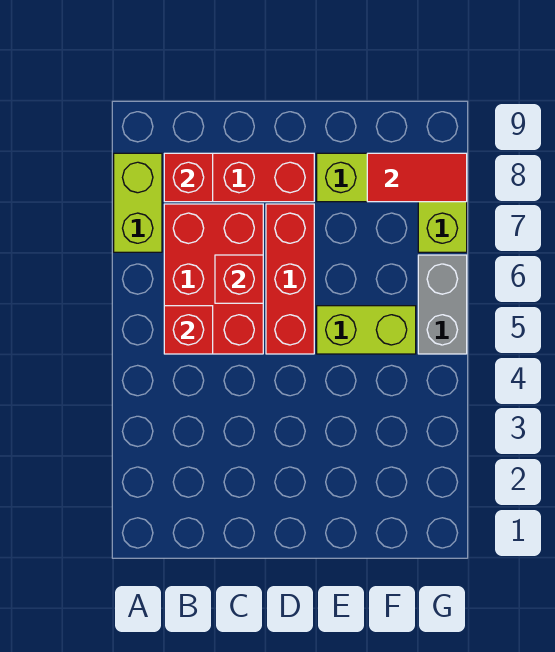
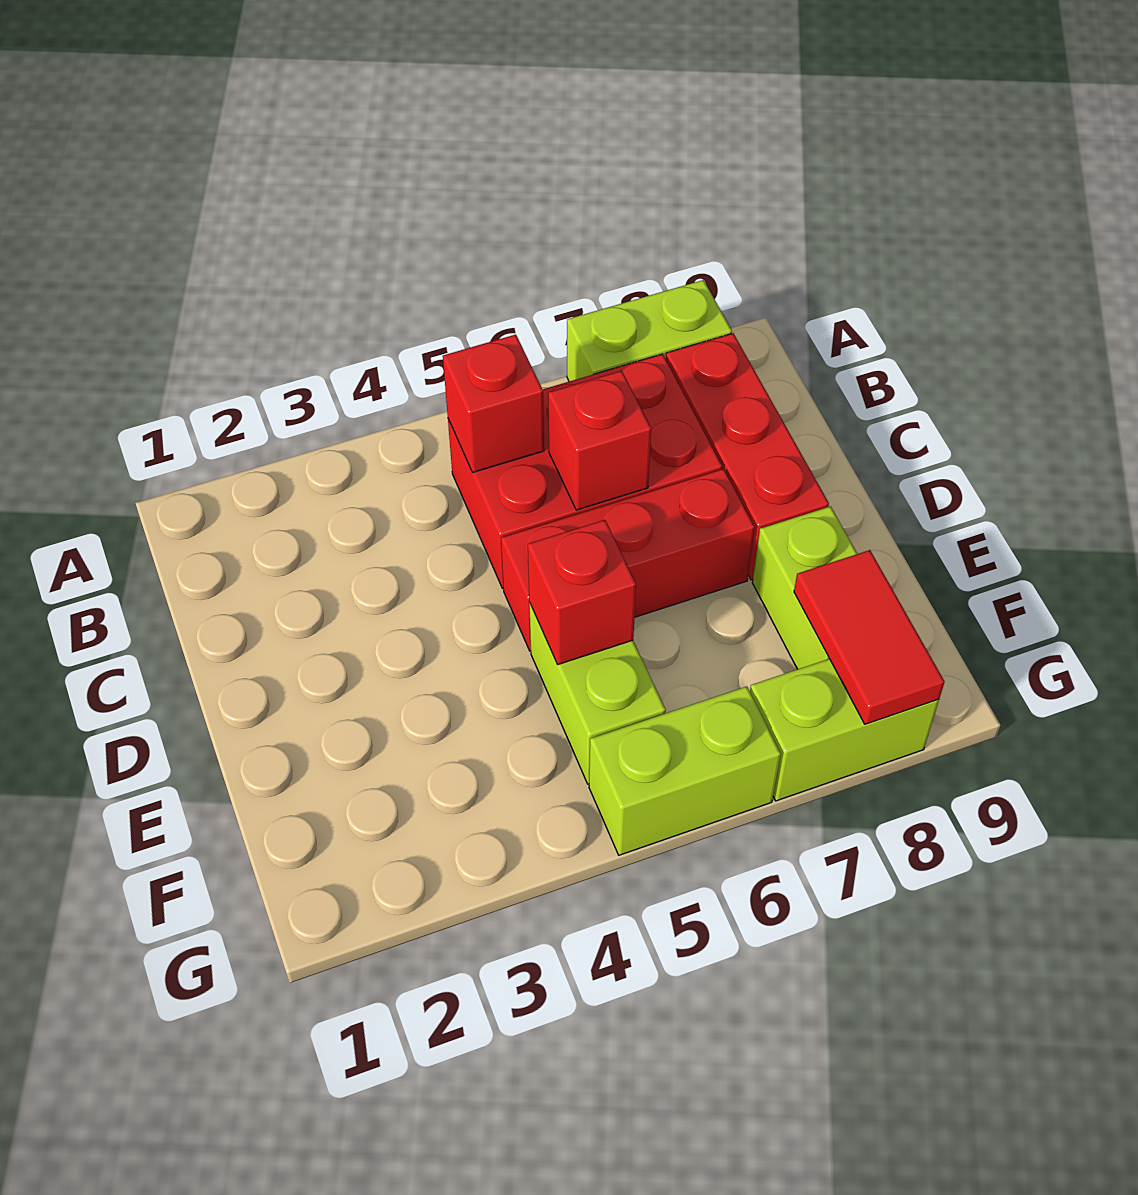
red brick B8 level 2 -> red brick E5 level 2
grey brick G5:G6 level 1 -> lime brick G5:G6 level 1

